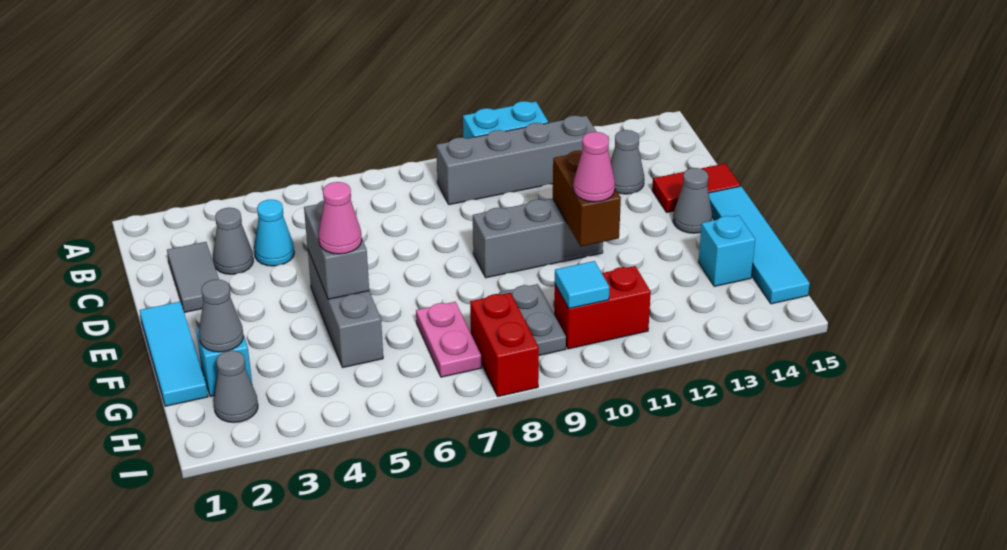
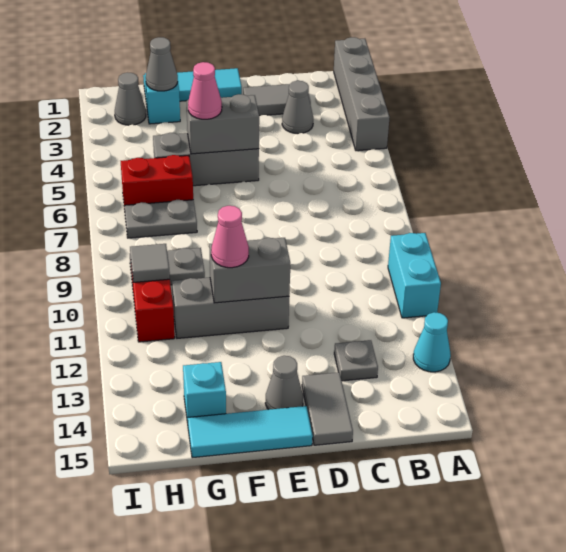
grey brick B9:B12 level 1 -> grey brick A1:A4 level 1
cyan cone C4 level 1 -> cyan cone A13 level 1
grey cone C13 level 1 -> grey plate C13 level 1
red tile D14:D15 level 1 -> grey tile D14:D15 level 1
grey brick E9:E11 level 1 -> grey brick E11:G11 level 1
brown brick E11:F11 level 2 -> grey brick E11:F11 level 2
cyan tile E15:H15 level 1 -> cyan tile E15:G15 level 1
pink plate G7:H7 level 1 -> grey plate G7:H7 level 1
red brick H8:I8 level 1 -> red brick G6:H6 level 1
cyan tile H10 level 2 -> grey tile H10 level 2

